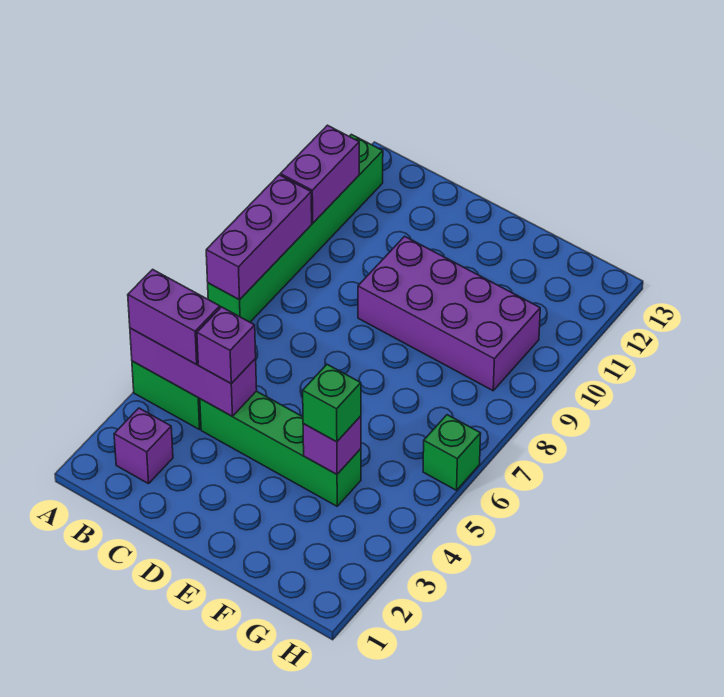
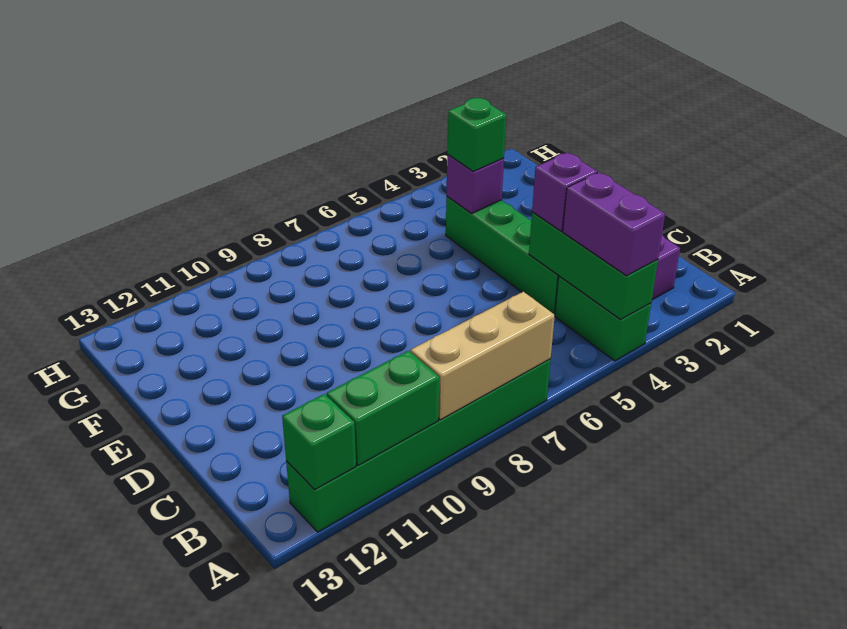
purple brick A4:C4 level 2 -> green brick A4:C4 level 2
purple brick A7:A9 level 2 -> tan brick A7:A9 level 2
purple brick A10:A11 level 2 -> green brick A10:A11 level 2
purple brick D9:G10 level 1 -> none
green brick H6 level 1 -> green brick A12 level 2

